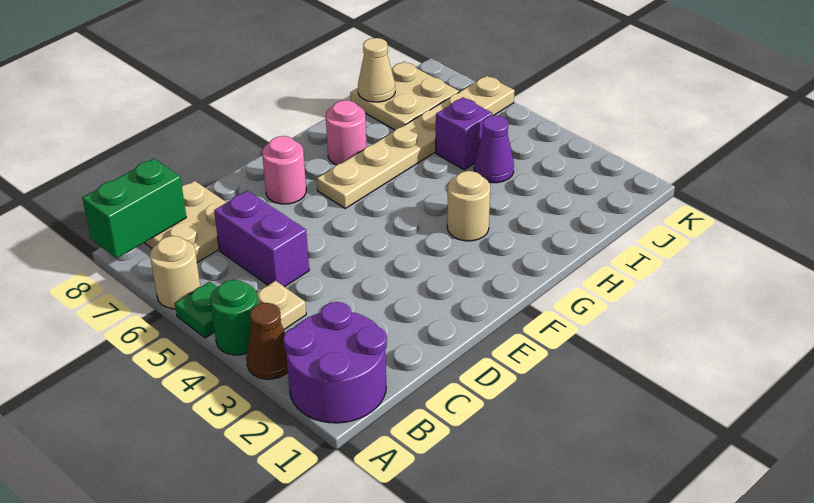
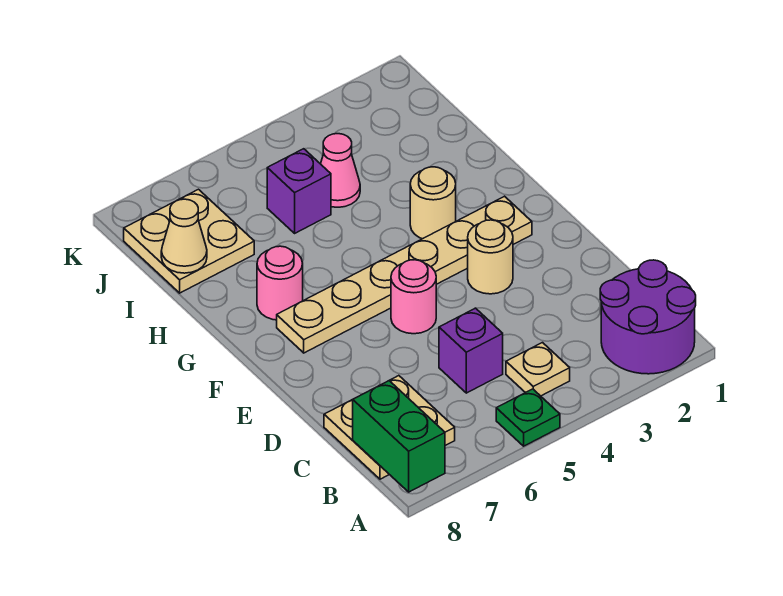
brown cone A3 level 1 -> none
green round brick A4 level 1 -> none
tan round brick A6 level 1 -> tan round brick E3 level 1
purple brick C5:C6 level 1 -> purple brick C5 level 1
pink round brick E7 level 1 -> pink round brick E5 level 1
tan plate F6:K6 level 1 -> tan plate F2:F7 level 1
purple cone I4 level 1 -> pink cone I4 level 1

